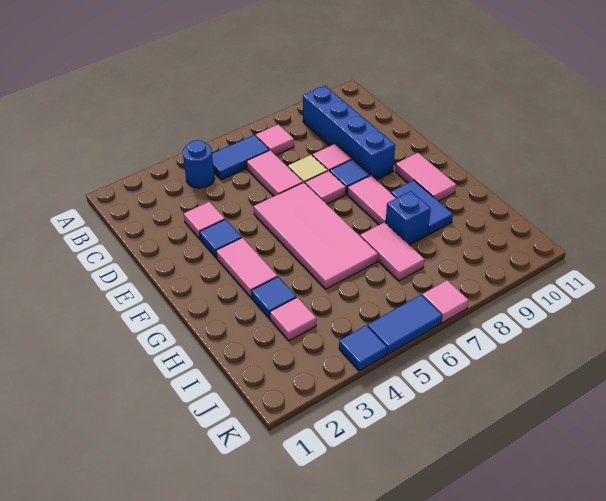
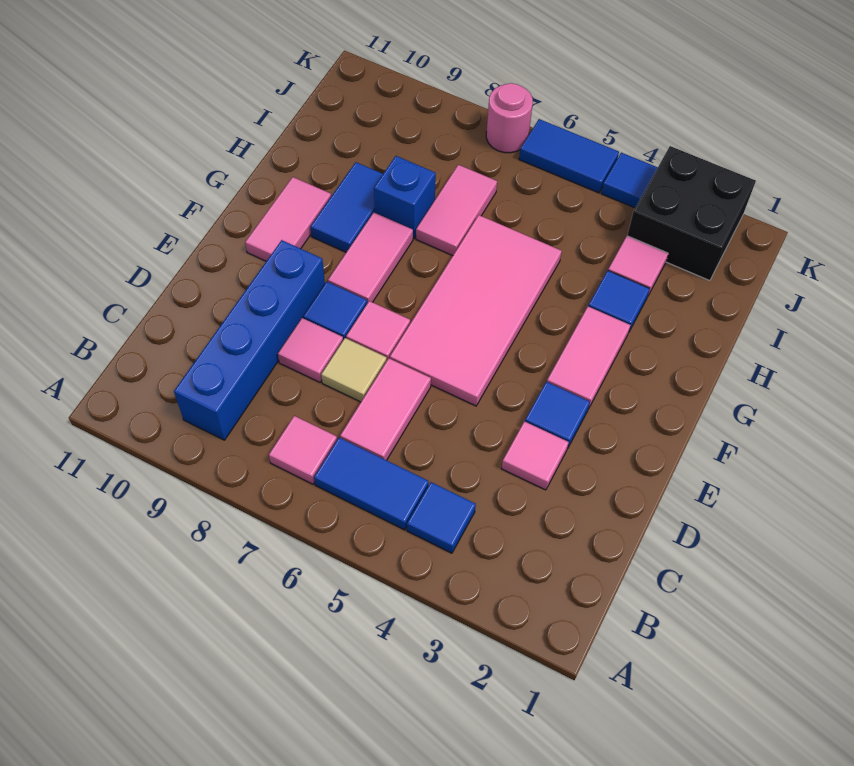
blue round brick B4 level 1 -> blue tile B4 level 1
none -> black brick J2:K3 level 1
pink tile K7 level 1 -> pink round brick K7 level 1

